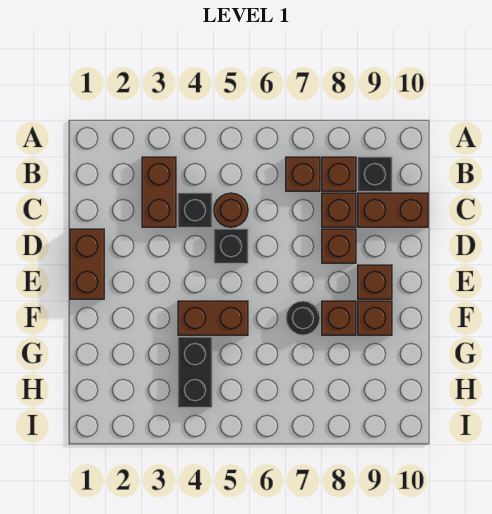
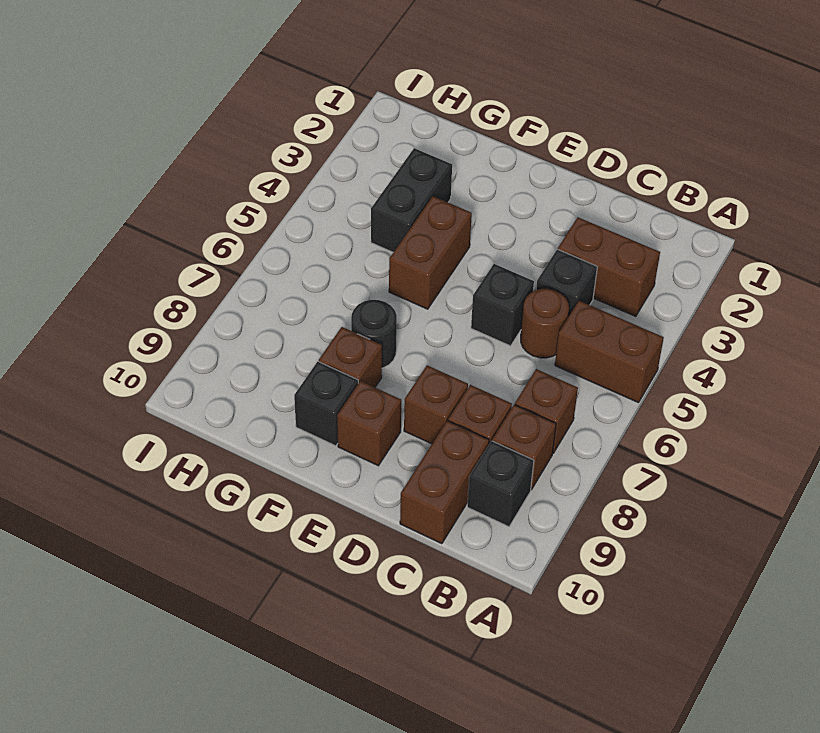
brown brick D1:E1 level 1 -> brown brick A5:B5 level 1
brown brick F9 level 1 -> black brick F9 level 1
black brick G4:H4 level 1 -> black brick G3:G4 level 1

